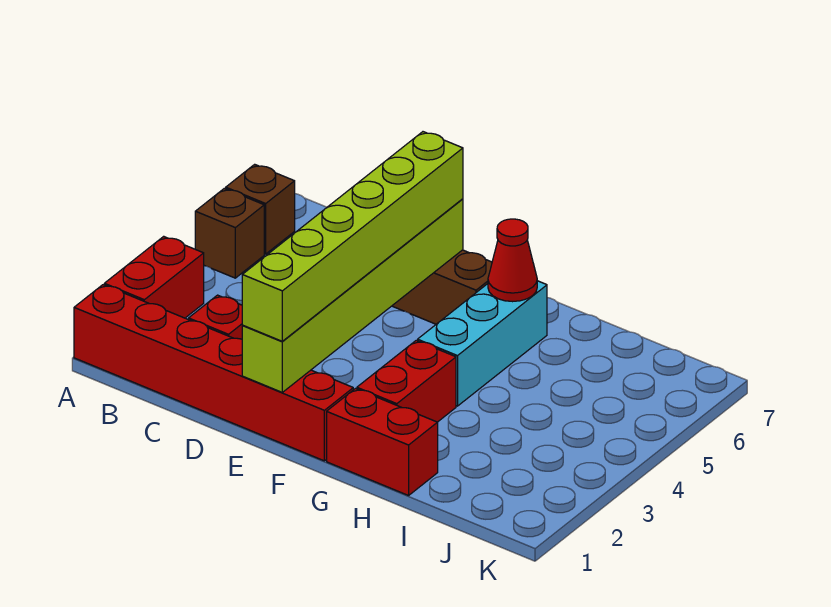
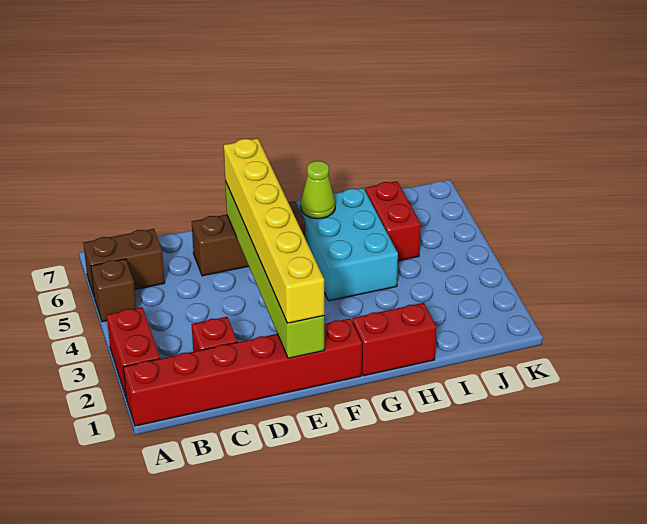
brown brick A6 level 1 -> brown brick A6:B6 level 1
lime brick E1:E6 level 3 -> yellow brick E1:E6 level 3
red brick G2:G3 level 1 -> red brick I5:I6 level 1
cyan brick G4:G6 level 1 -> cyan brick G4:H6 level 1
red cone G6 level 2 -> lime cone G6 level 2

